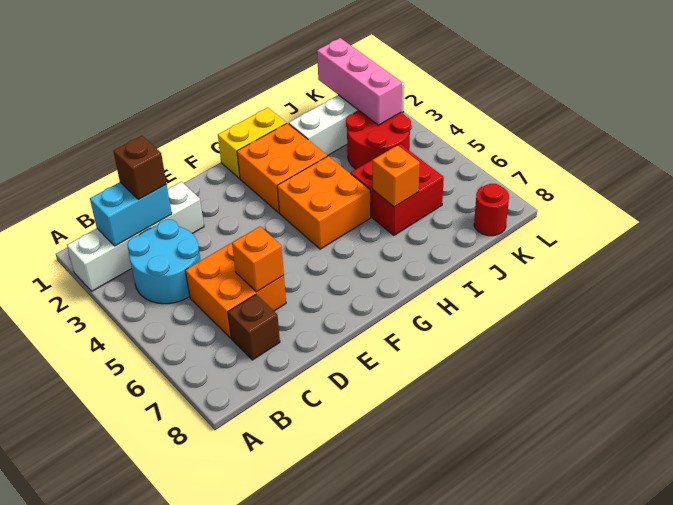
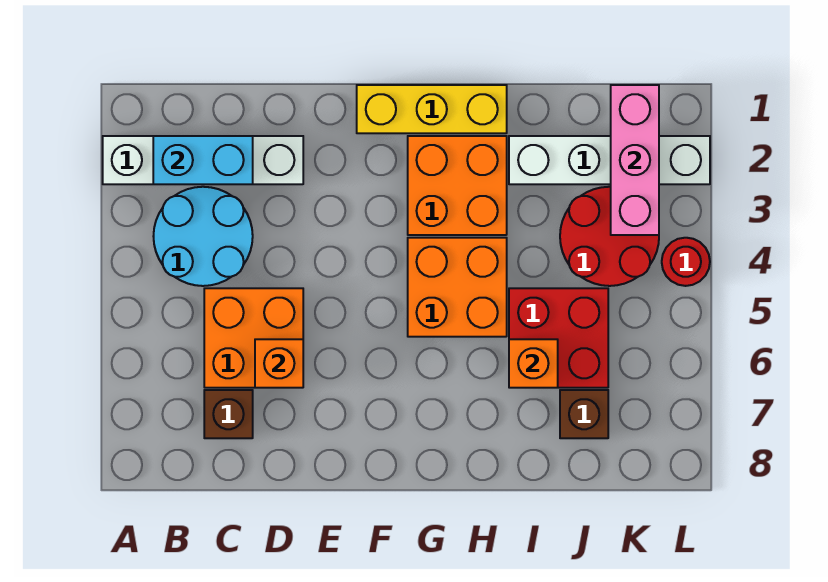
brown brick C2 level 3 -> brown brick J7 level 1
yellow brick G1:H1 level 1 -> yellow brick F1:H1 level 1
red round brick K8 level 1 -> red round brick L4 level 1

